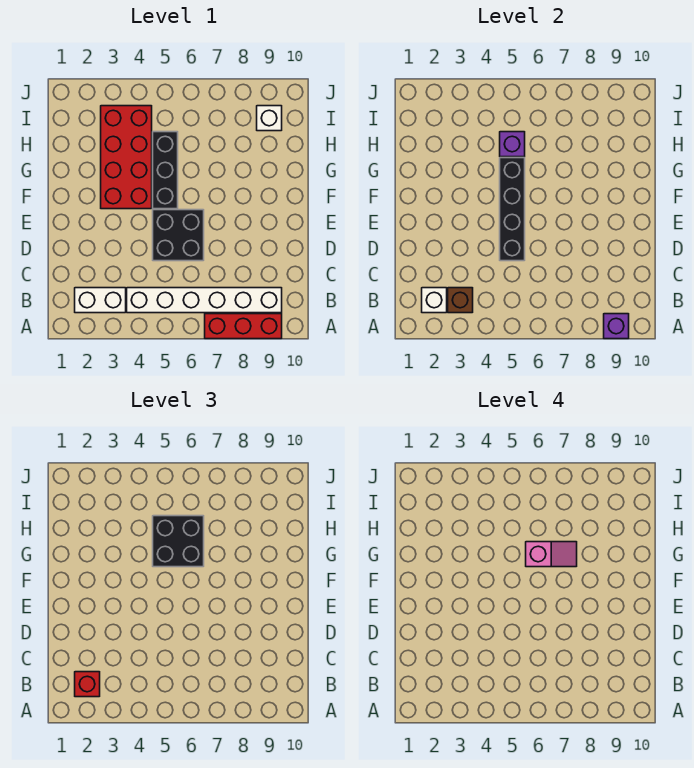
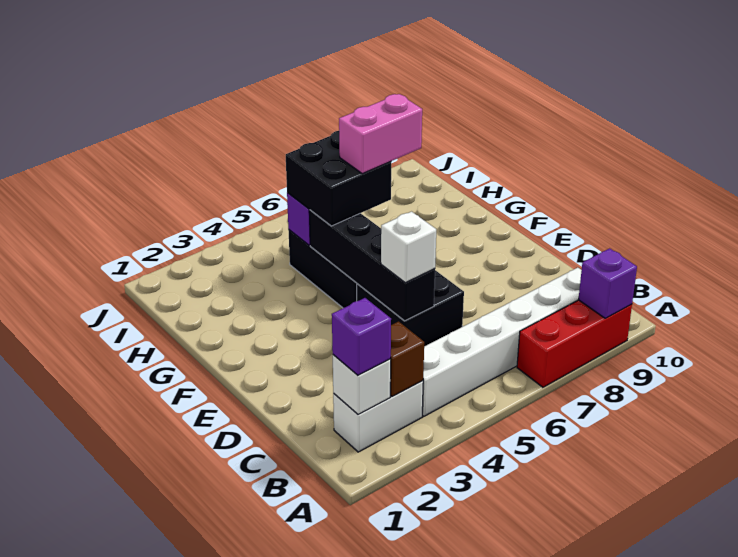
red brick B2 level 3 -> purple brick B2 level 3
red brick F3:I4 level 1 -> none
pink slope G6:G7 level 4 top 6 -> pink brick G6:G7 level 4
white brick I9 level 1 -> white brick D5 level 3

